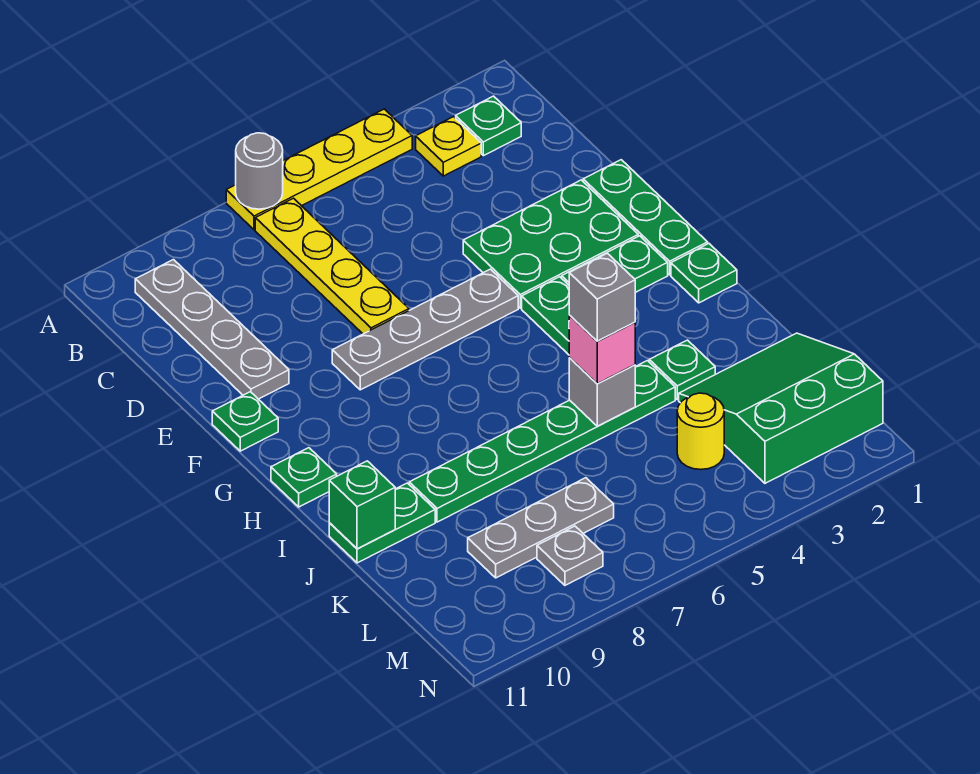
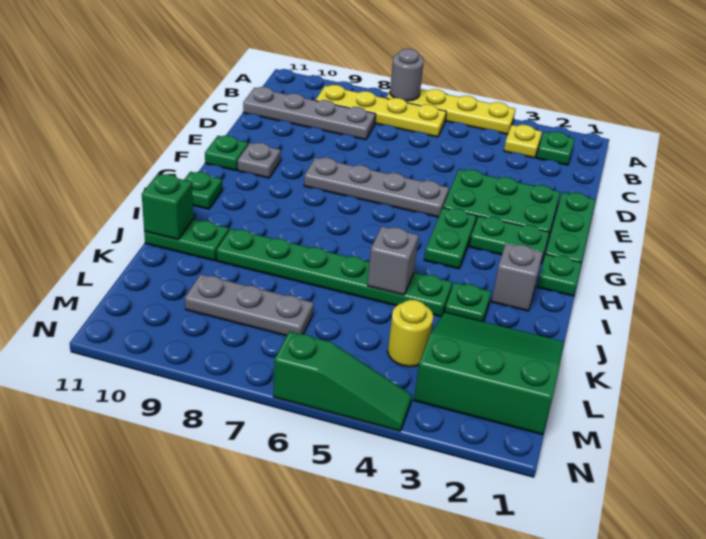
yellow plate B7:E7 level 1 -> yellow plate B6:B9 level 1
grey plate B10:E10 level 1 -> grey plate C8:C11 level 1
pink brick J5 level 3 -> none
grey brick J5 level 4 -> grey brick I2 level 1
grey plate M8 level 1 -> grey plate F10 level 1
none -> green slope N4:N6 level 1 top 6

